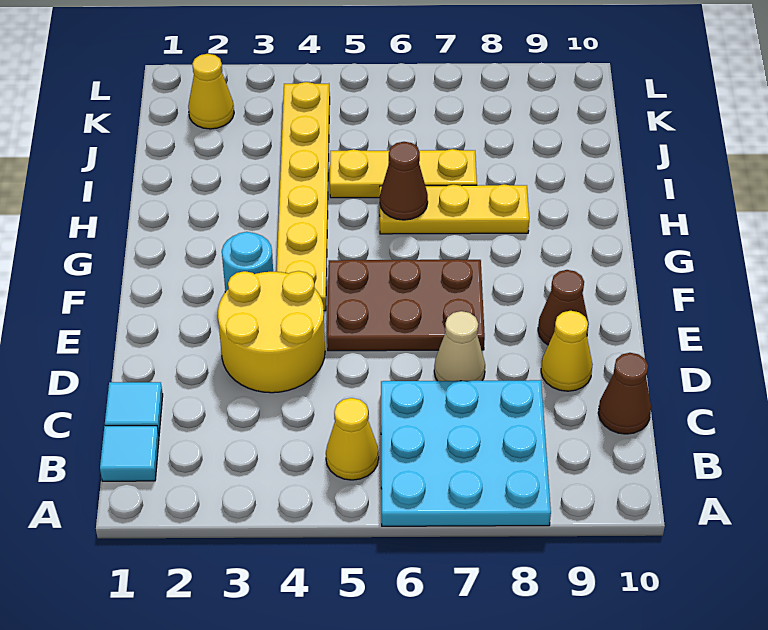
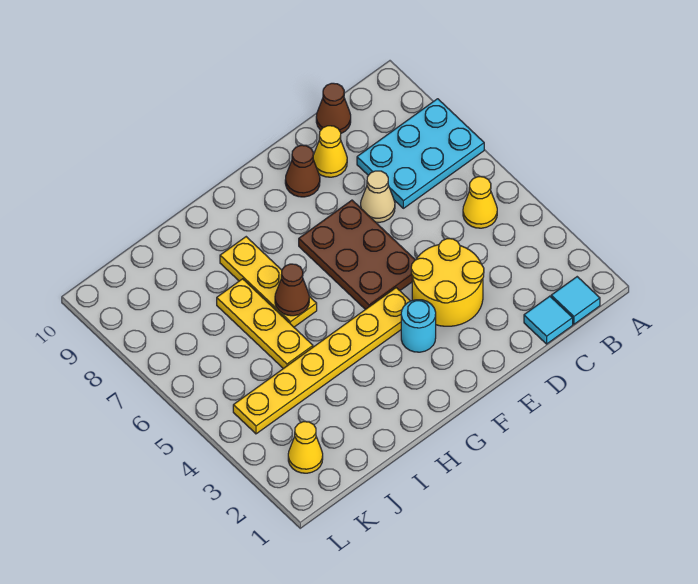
cyan plate A6:C8 level 1 -> cyan plate A7:C8 level 1

